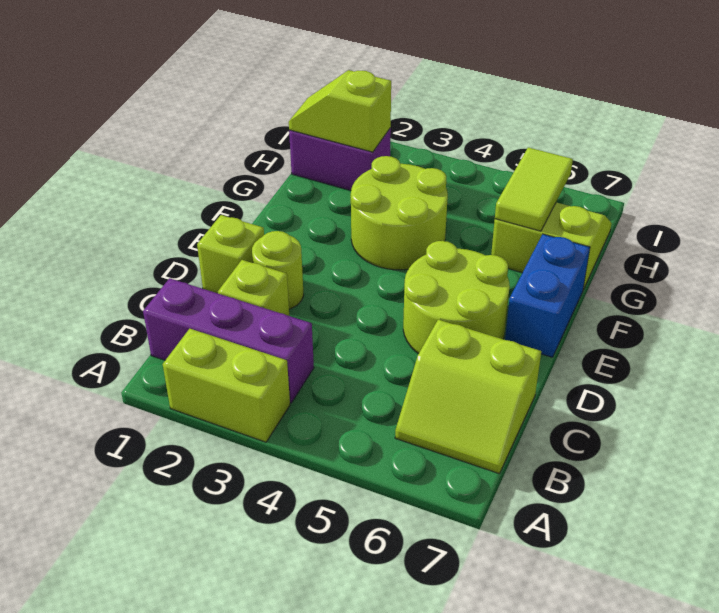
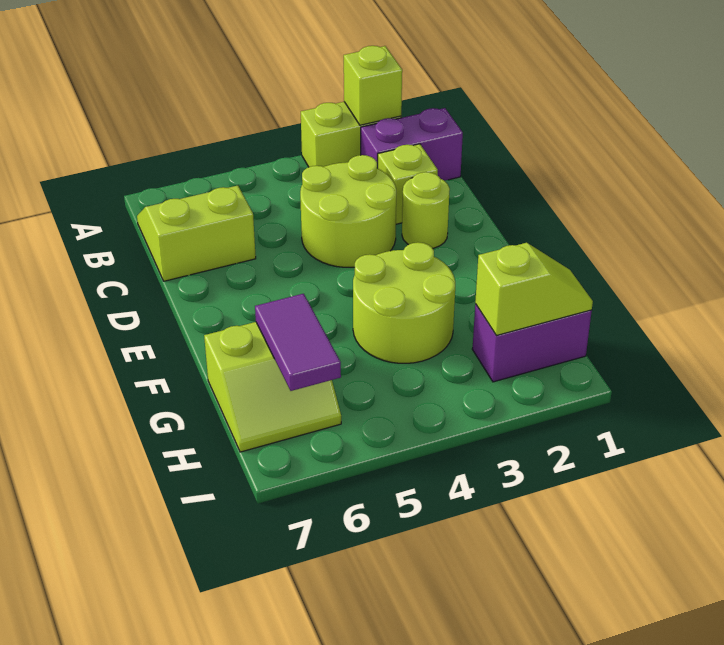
purple brick B1:B3 level 1 -> purple brick B1:B2 level 1
lime brick D1 level 1 -> lime brick A2 level 2
lime round brick D5:E6 level 1 -> lime round brick C3:D4 level 1
blue brick E7:F7 level 1 -> none
lime tile G6:H6 level 2 -> purple tile G6:H6 level 2

